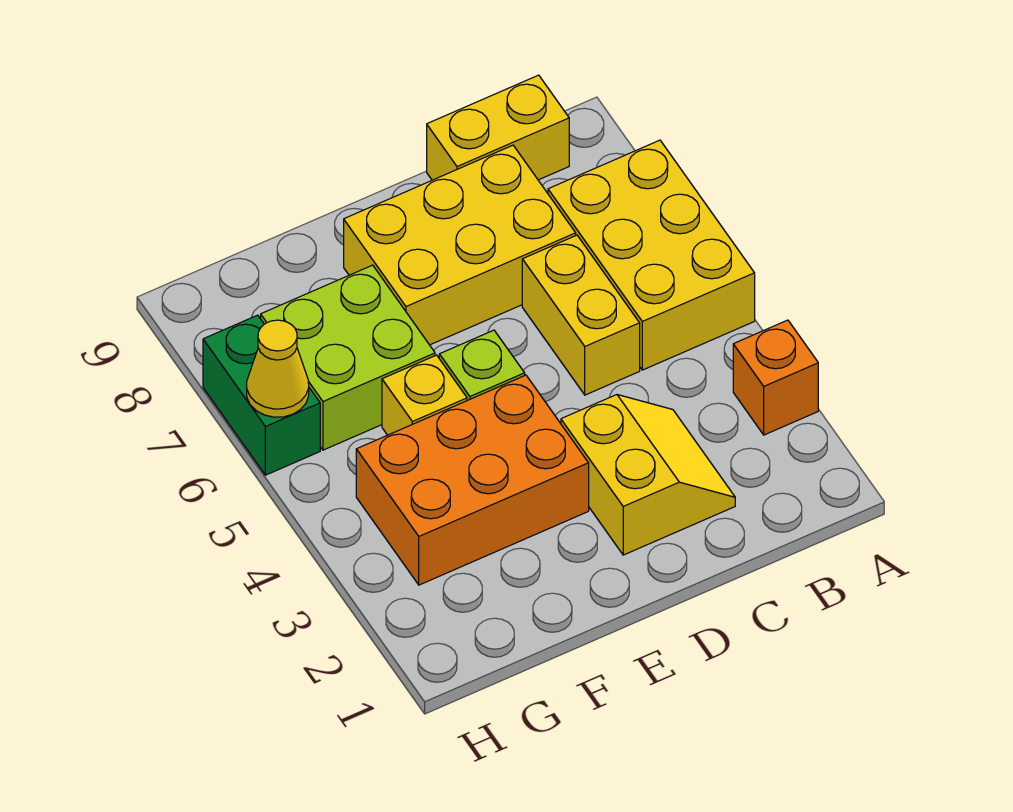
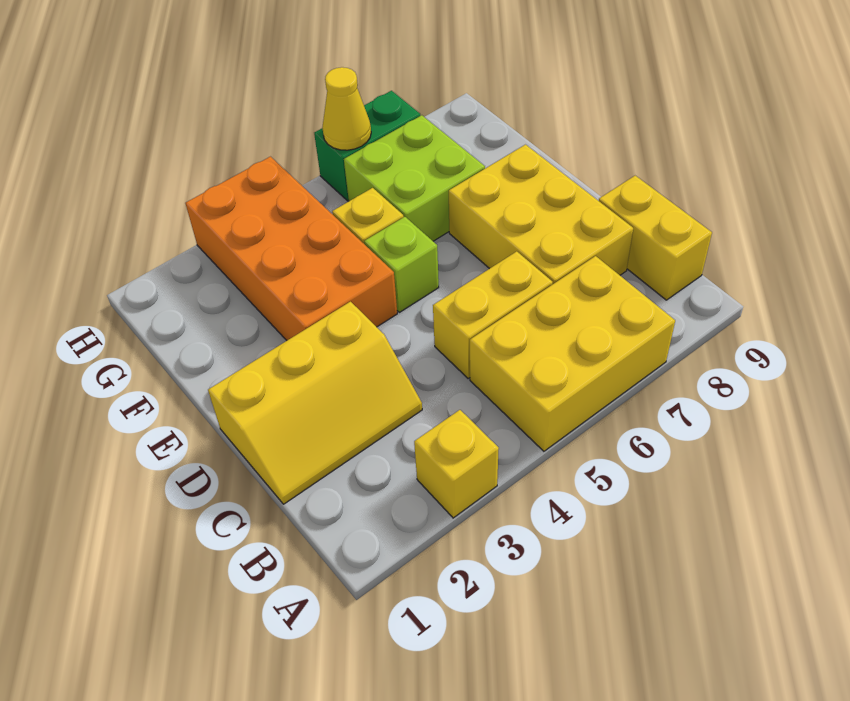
orange brick A3 level 1 -> yellow brick A3 level 1
yellow slope C2:D3 level 1 top D -> yellow slope C1:D3 level 1 top D
orange brick E3:G4 level 1 -> orange brick E3:H4 level 1

